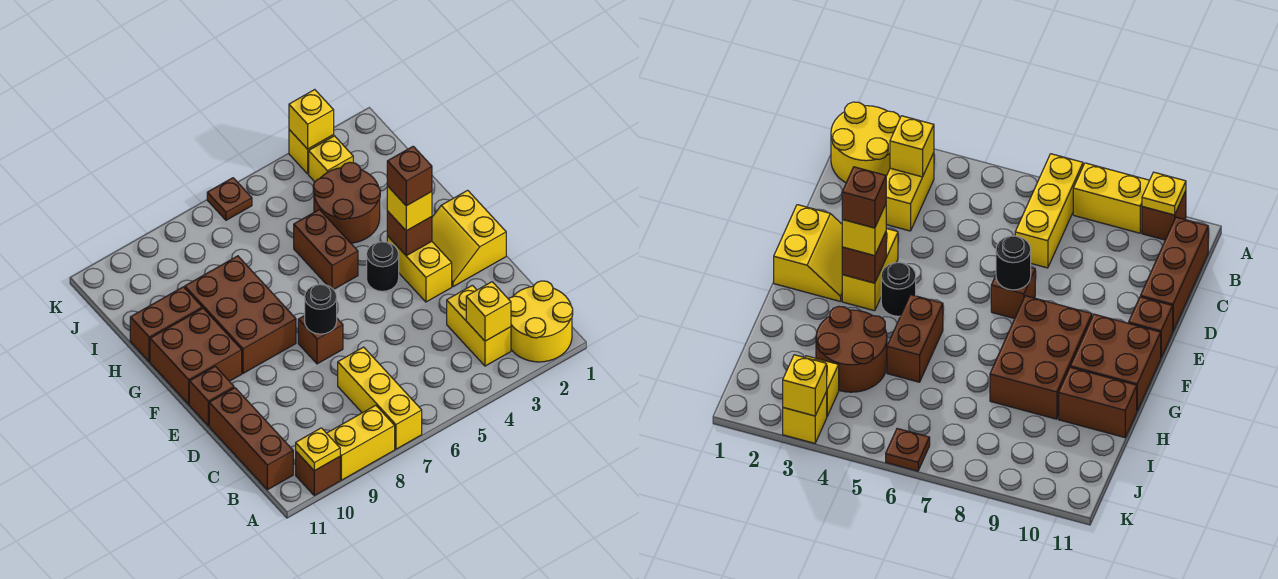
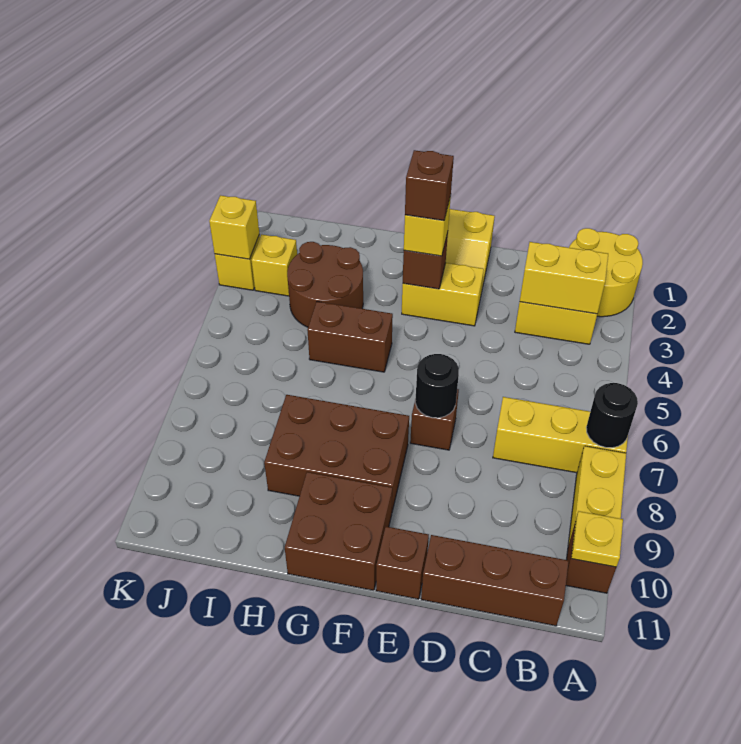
yellow brick B3 level 2 -> yellow brick B3:C3 level 2
black round brick F4 level 1 -> black round brick A7 level 2
brown brick H10:H11 level 1 -> none
brown plate K6 level 1 -> none

